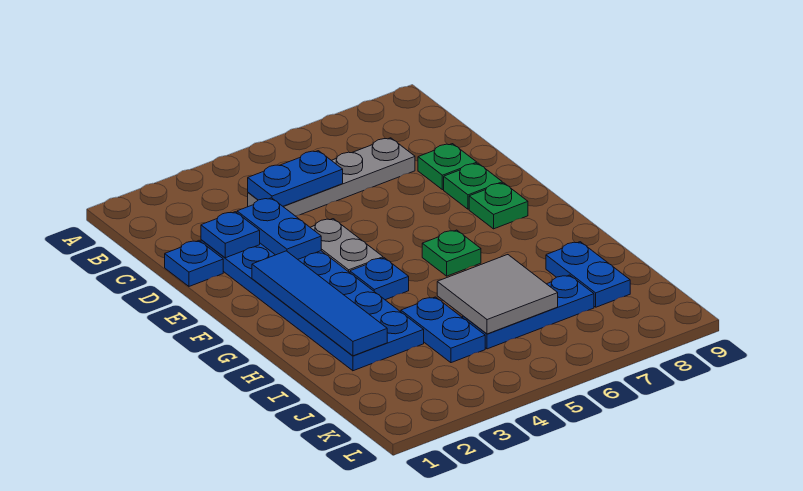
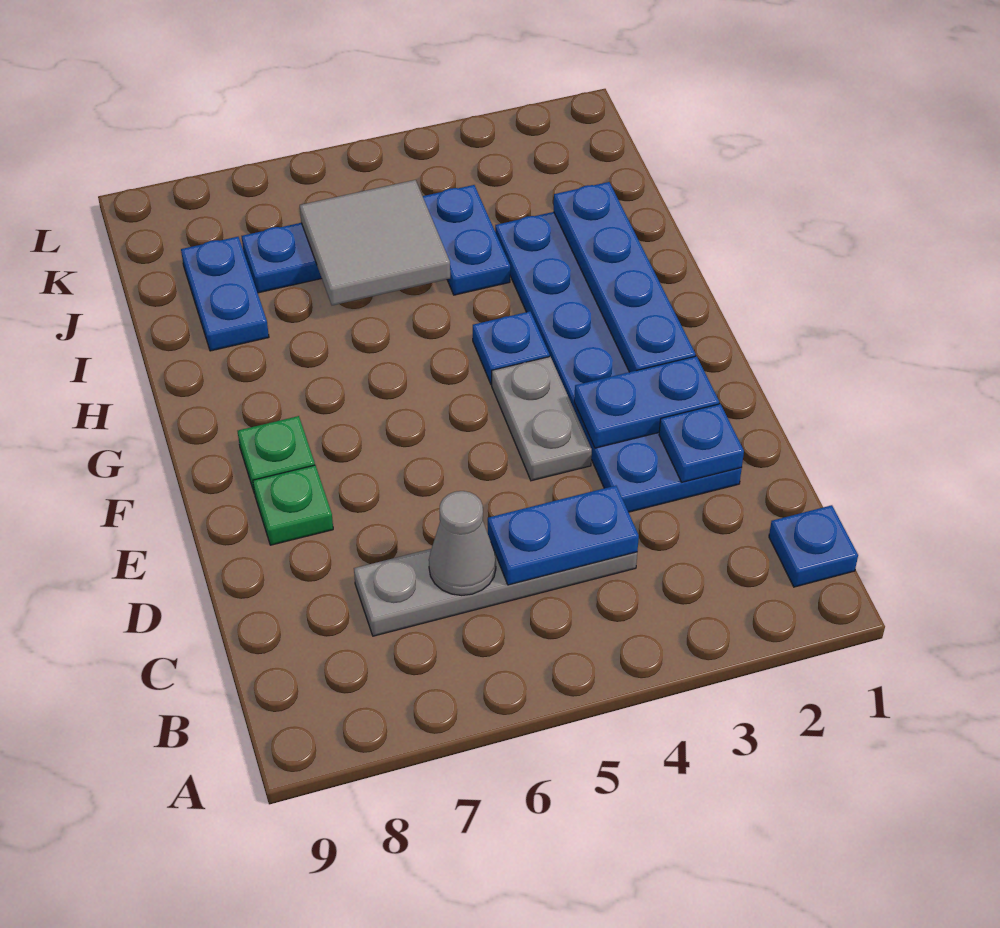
none -> grey cone C6 level 2
blue plate D1 level 1 -> blue plate B1 level 1
blue plate D3:E3 level 2 -> blue plate E2:E3 level 2
green plate D8 level 1 -> none
blue tile F2:I2 level 2 -> blue plate F2:I2 level 2
green plate G6 level 1 -> none

